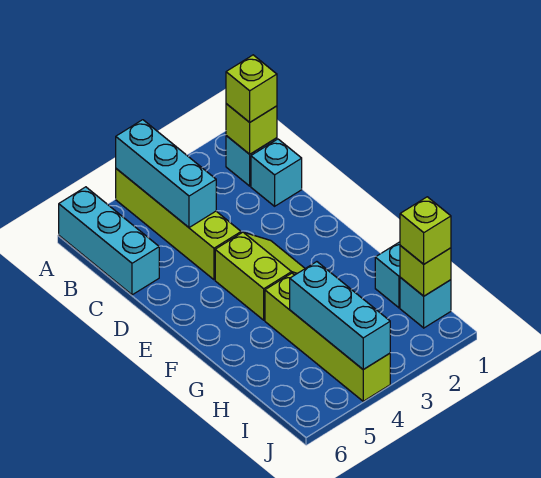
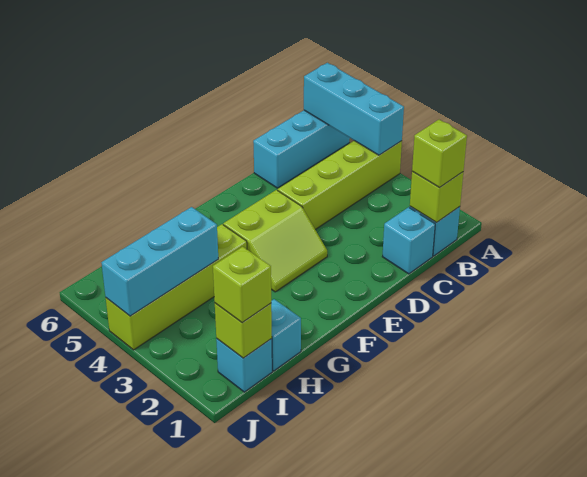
cyan brick A4:C4 level 2 -> cyan brick A4:A6 level 2

